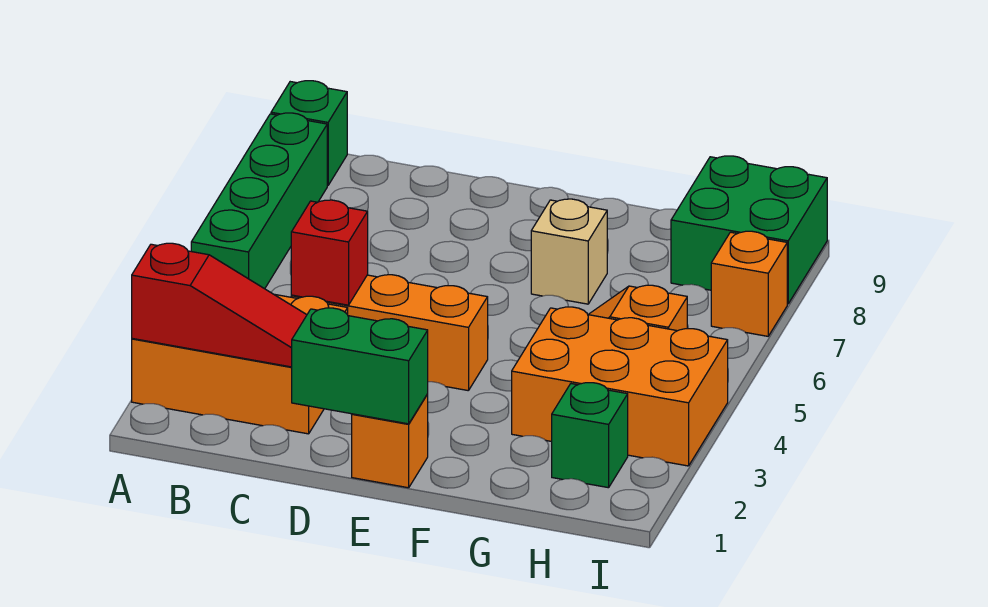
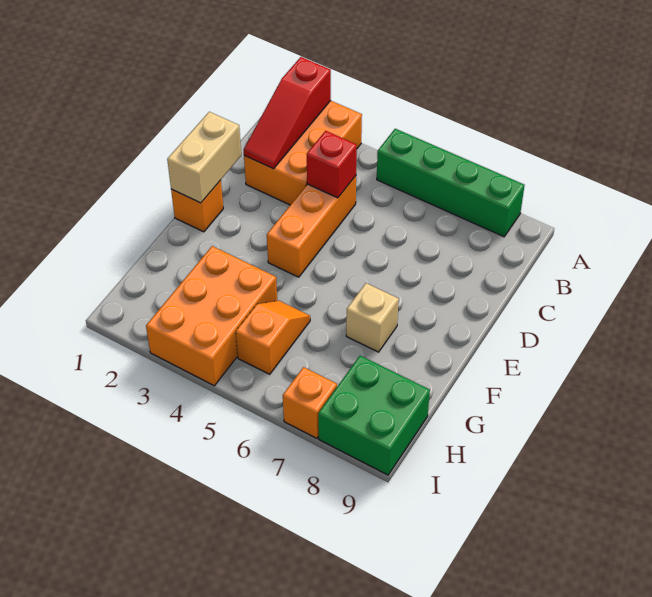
green brick A9 level 1 -> none
green brick D1:E1 level 2 -> tan brick D1:E1 level 2
green brick H2 level 1 -> none

